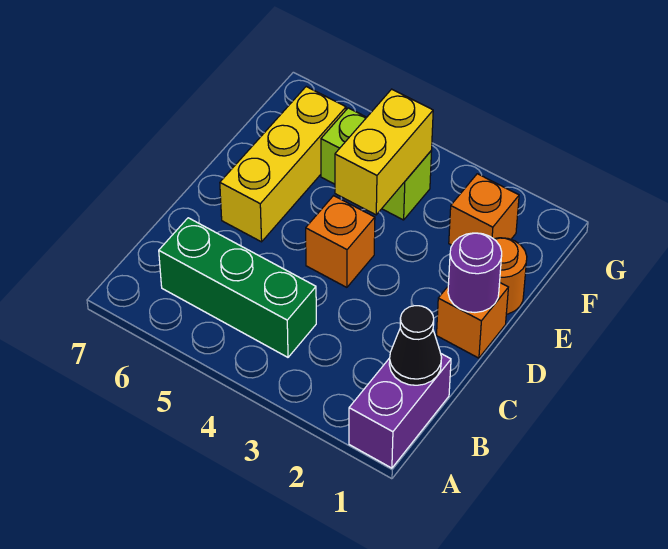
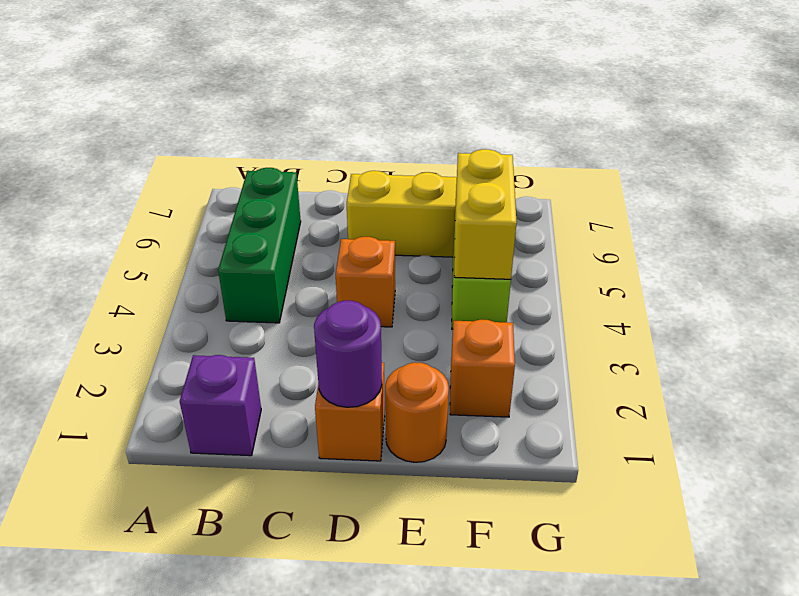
purple brick A1:B1 level 1 -> purple brick B1 level 1
black cone B1 level 2 -> none
yellow brick E4:F4 level 2 -> yellow brick F4:F5 level 2

